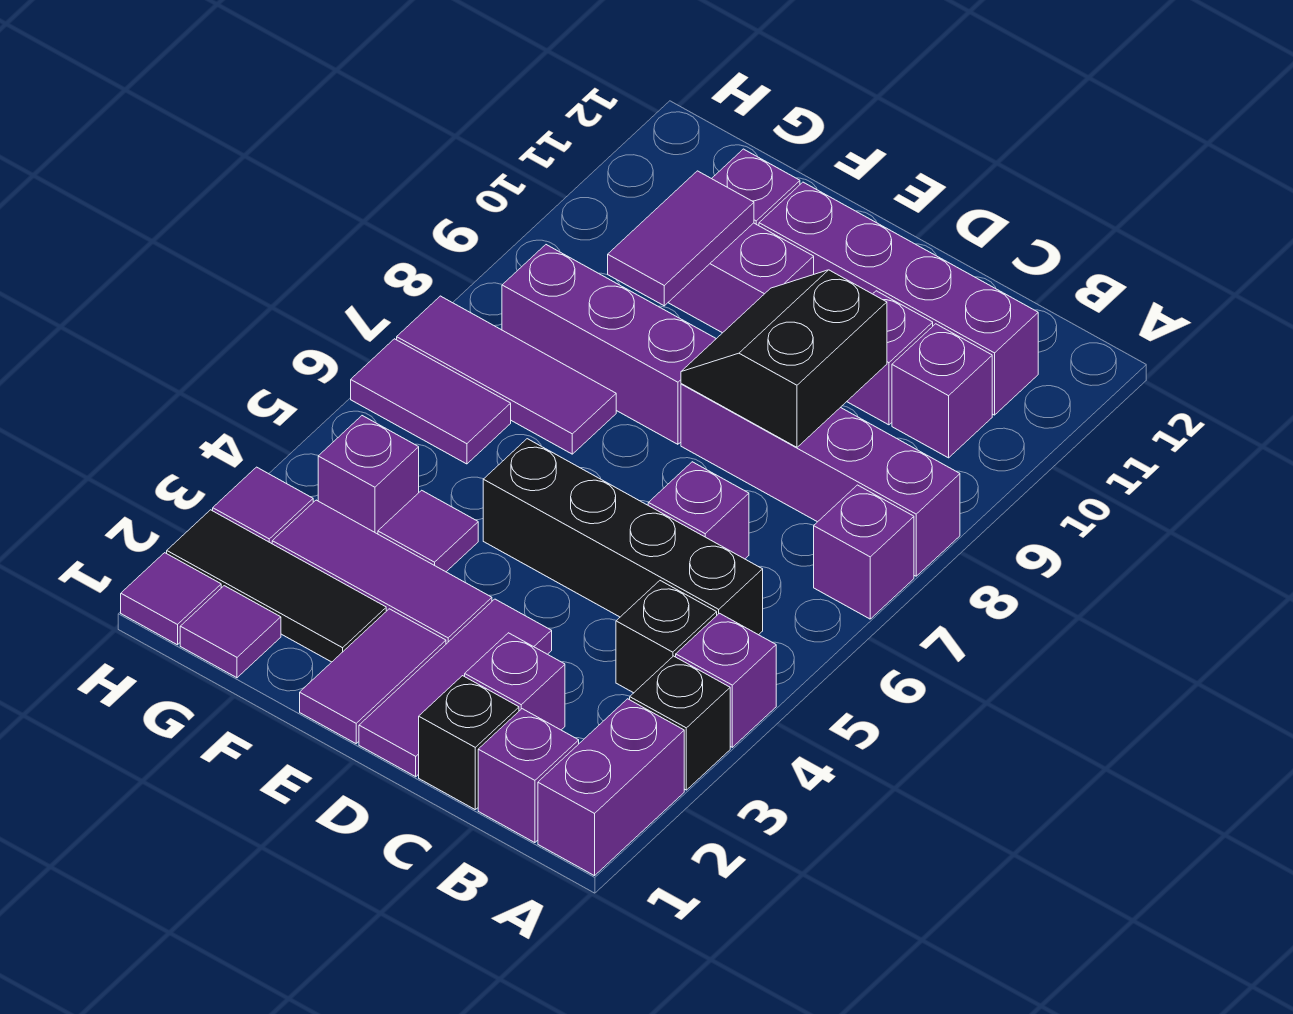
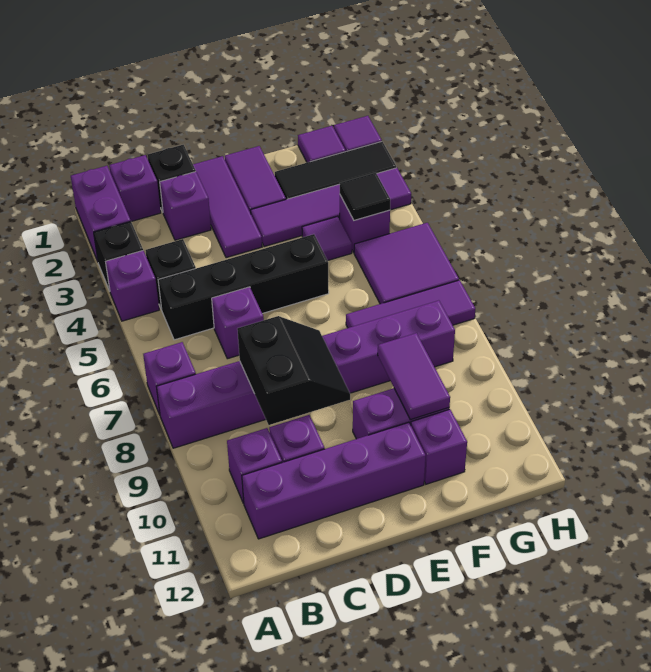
none -> black tile G4 level 2
purple tile G6:H6 level 1 -> purple tile G5:H6 level 1

